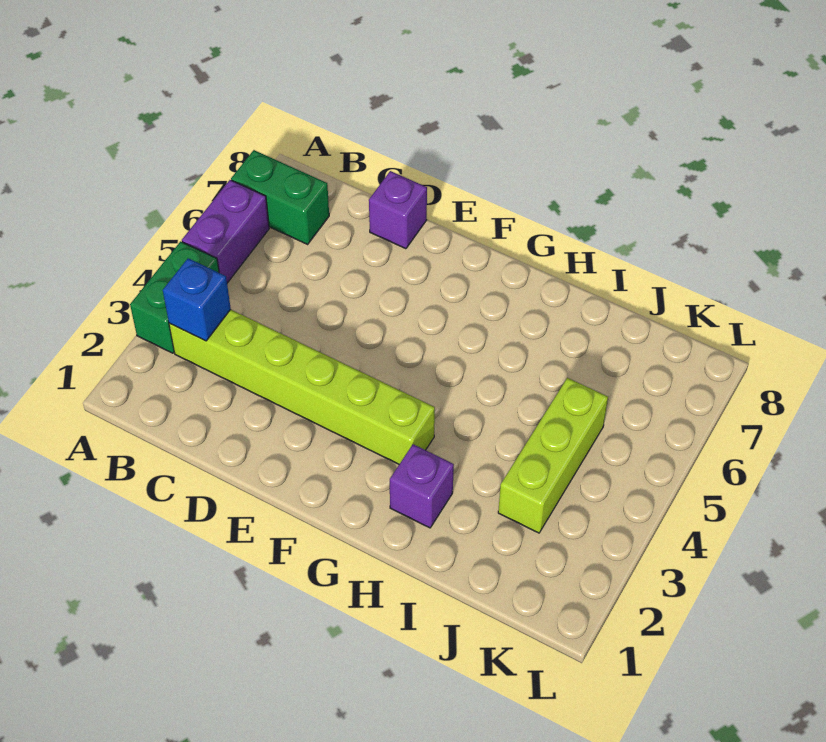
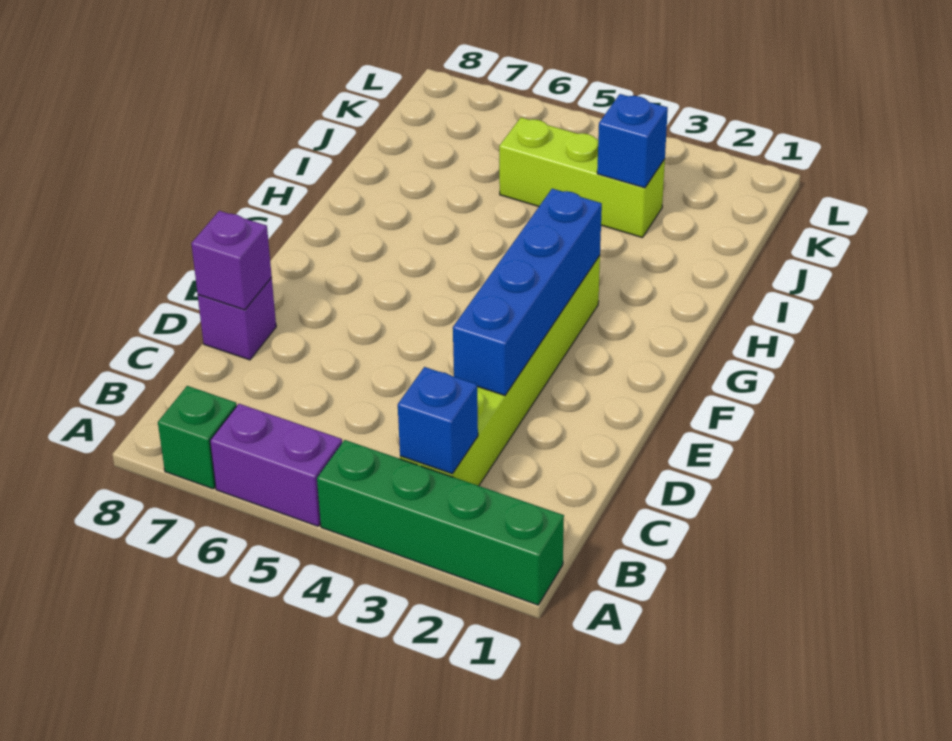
green brick A3:A4 level 1 -> green brick A1:A4 level 1
green brick A7:B7 level 1 -> green brick A7 level 1
none -> blue brick D3:G3 level 2
purple brick H2 level 1 -> purple brick D8 level 2
none -> blue brick J3 level 2

